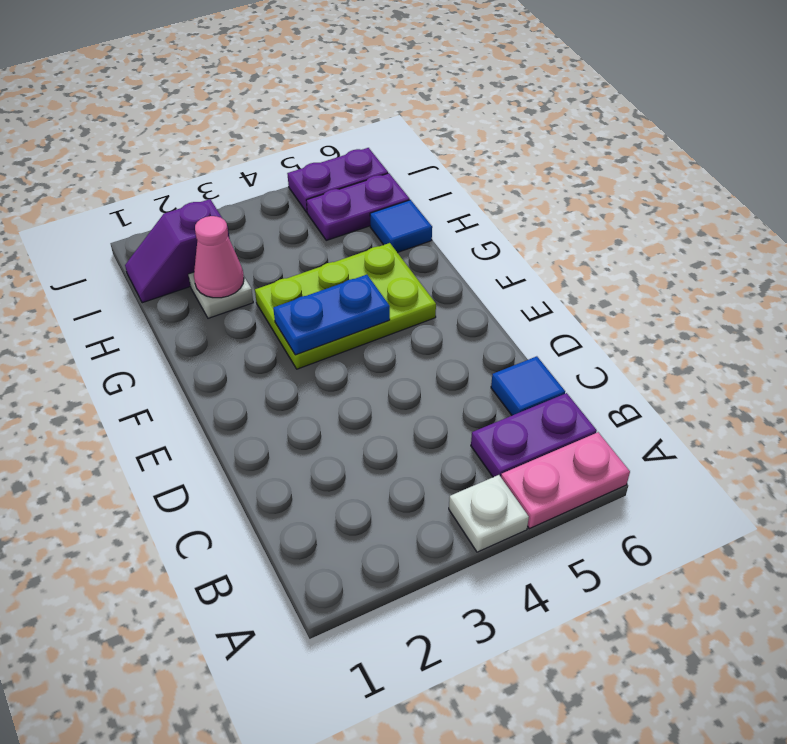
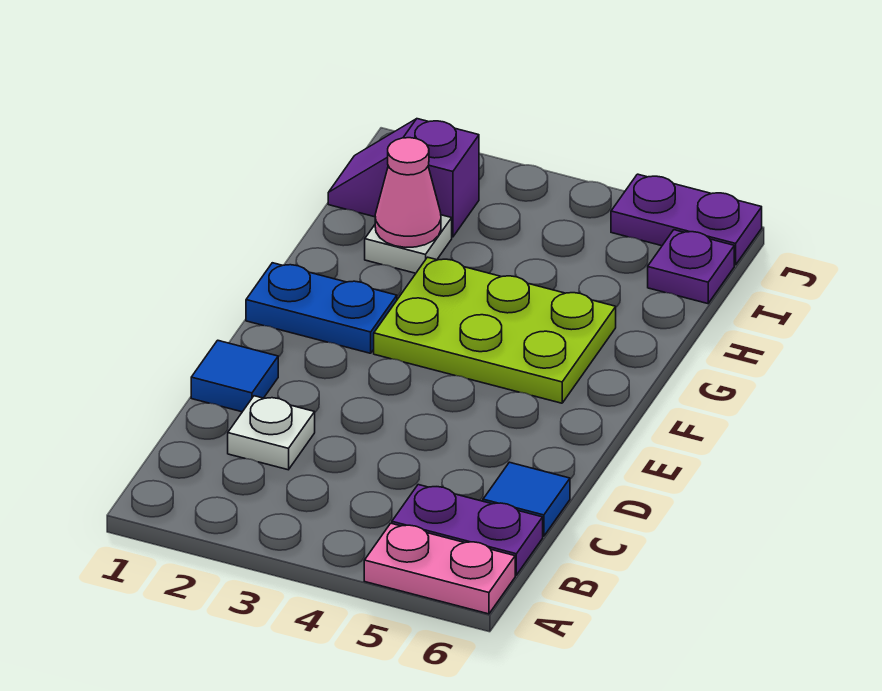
white plate A4 level 1 -> white plate C2 level 1
blue plate F3:F4 level 2 -> blue plate F1:F2 level 1
blue tile H6 level 1 -> blue tile D1 level 1
purple plate I5:I6 level 1 -> purple plate I6 level 1

